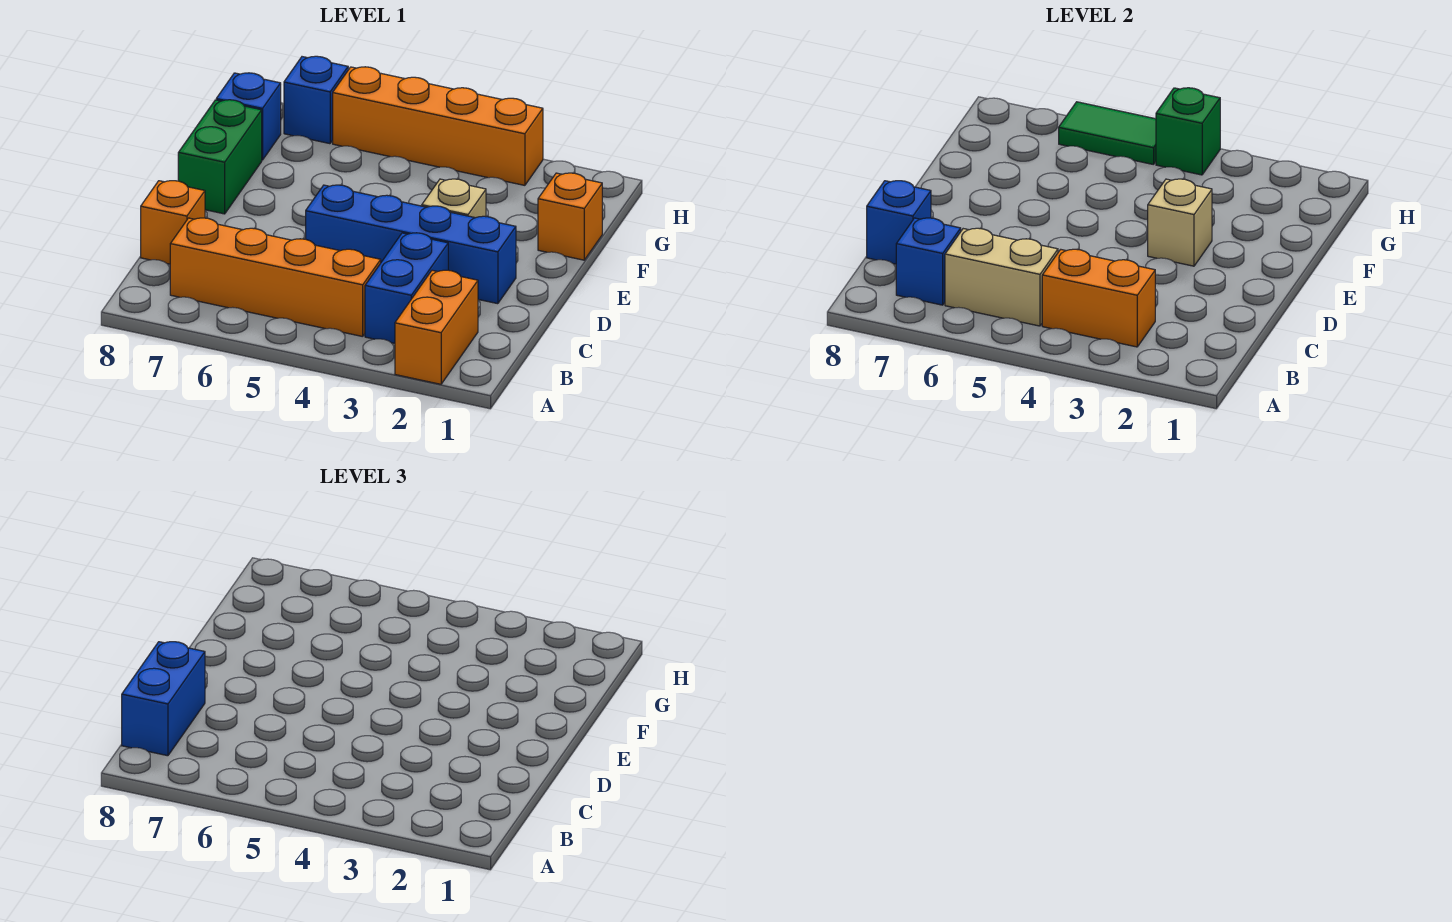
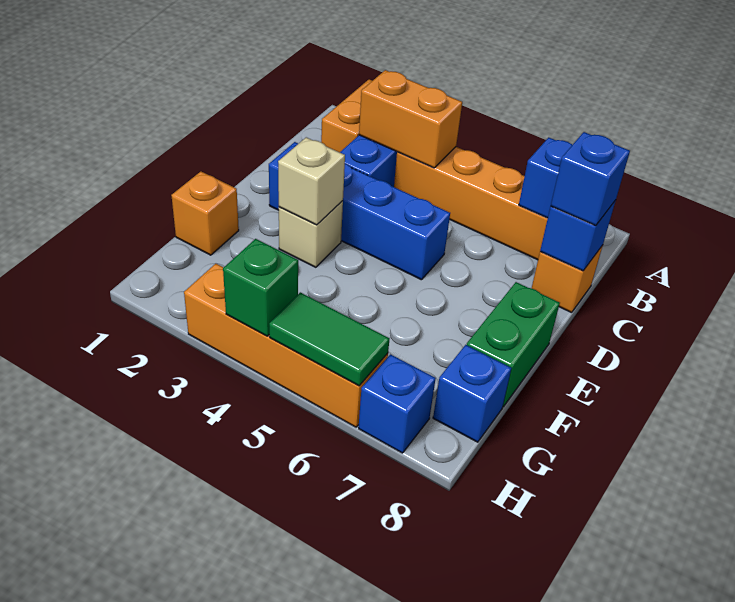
tan brick B5:B6 level 2 -> none
blue brick B8:C8 level 3 -> blue brick C8 level 3

